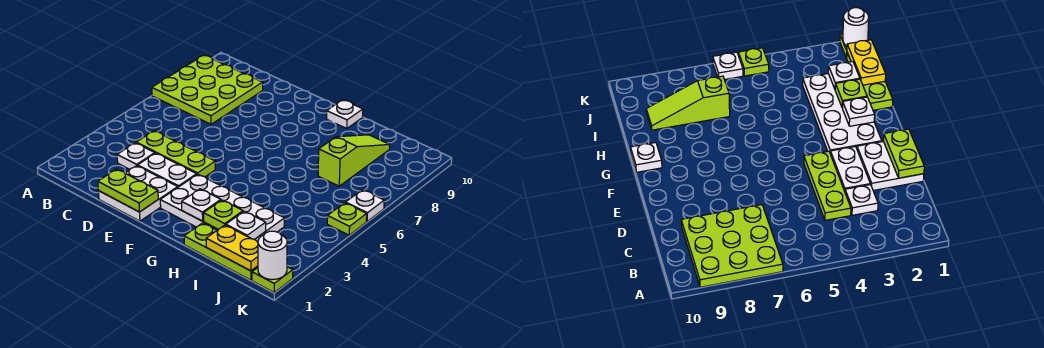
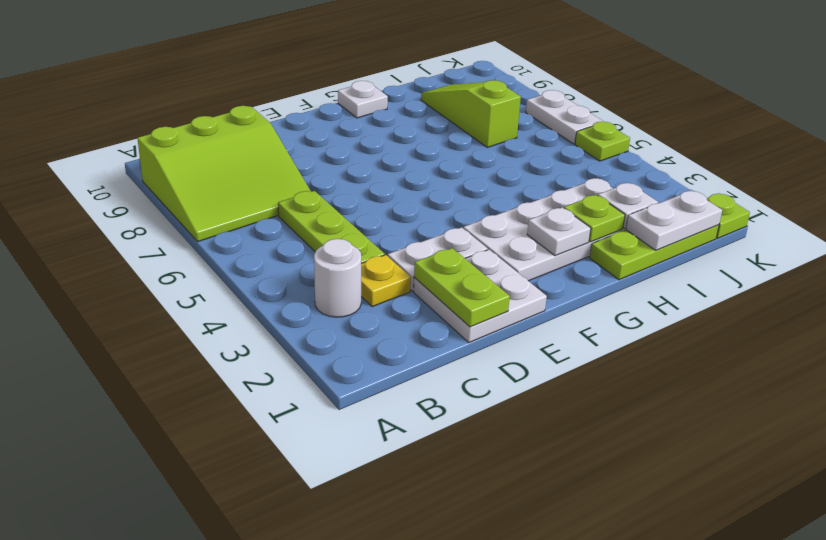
lime plate A7:C9 level 1 -> lime slope A7:C9 level 1 top 9
white plate C3 level 1 -> yellow plate C3 level 1
lime plate C4:E4 level 1 -> lime plate C4:C6 level 1
lime plate D1:E1 level 2 -> lime plate D1:D2 level 2
yellow plate I1:J1 level 2 -> white plate I1:J1 level 2
white round brick K1 level 2 -> white round brick B3 level 1
white plate K6 level 1 -> white plate K6:K7 level 1

